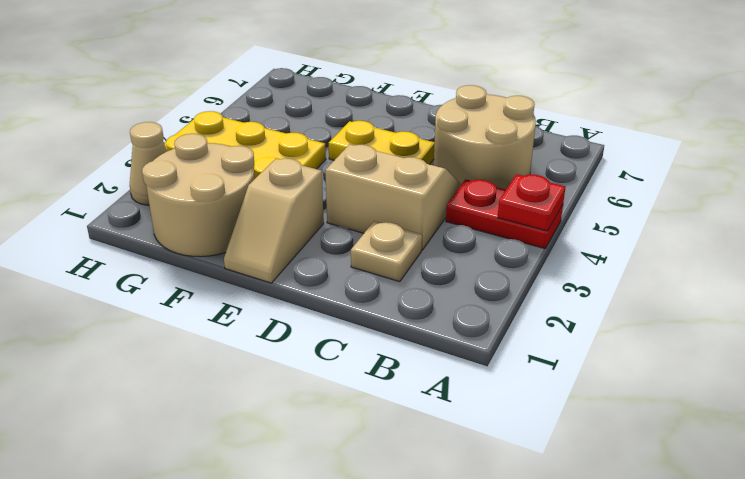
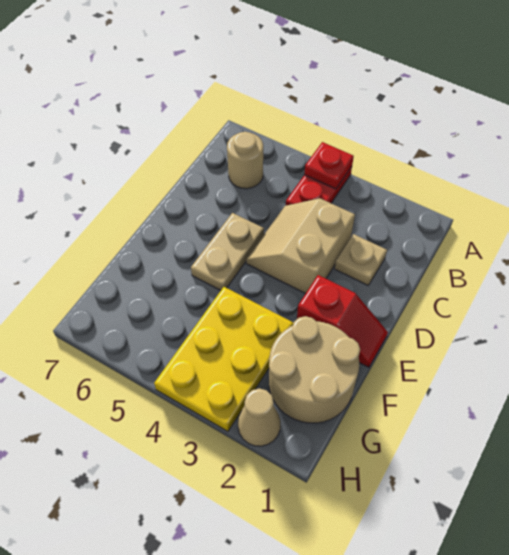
tan round brick B5:C6 level 1 -> tan round brick B6 level 1
yellow plate D5:E5 level 1 -> tan plate D5:E5 level 1
tan slope E1:E2 level 1 top 2 -> red slope E1:E2 level 1 top 2

